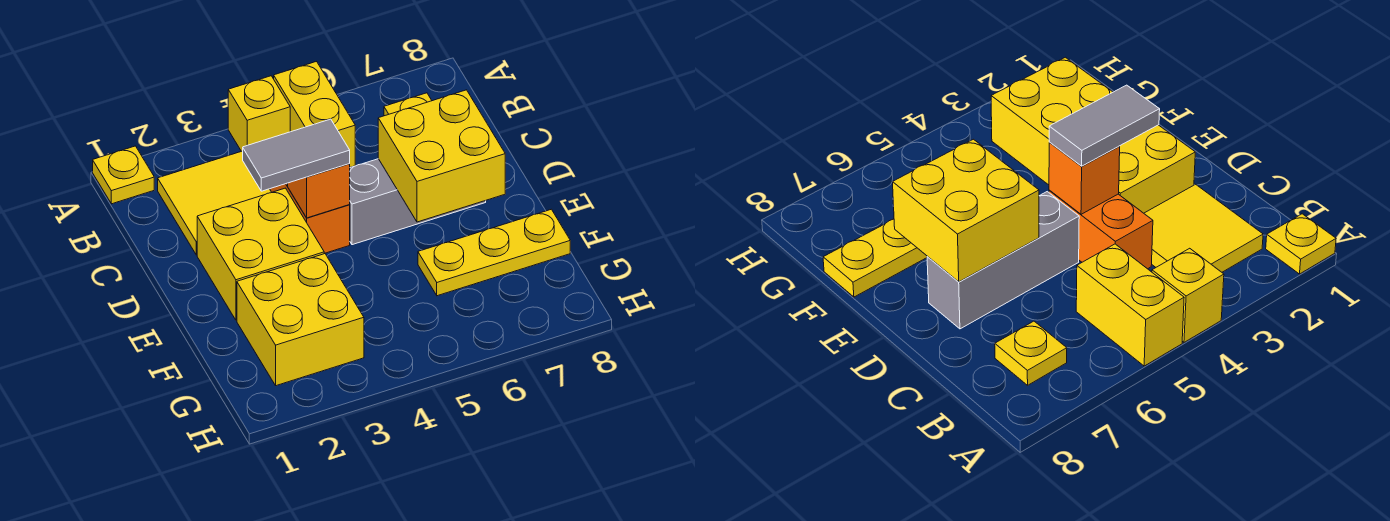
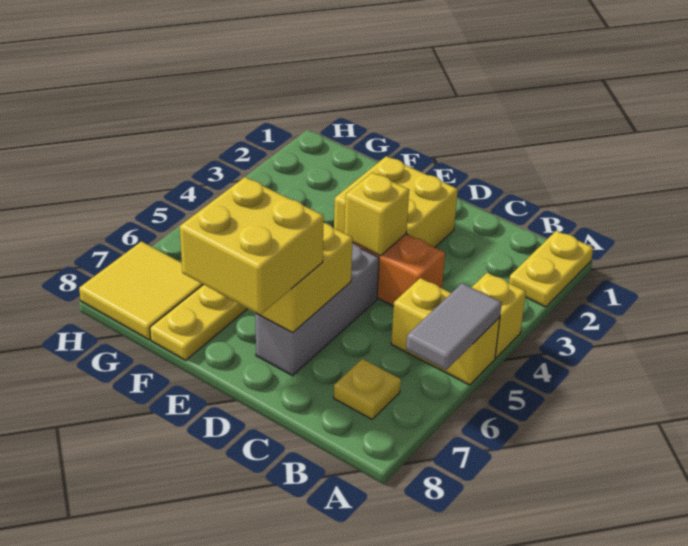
yellow plate A1 level 1 -> yellow plate A1:A2 level 1
yellow tile B2:C3 level 1 -> yellow tile G7:H8 level 1
grey tile D3:D4 level 3 -> grey tile A5:A6 level 2
orange brick D4 level 2 -> yellow brick D4 level 2
yellow brick F2:G3 level 1 -> yellow brick D7:E8 level 3

